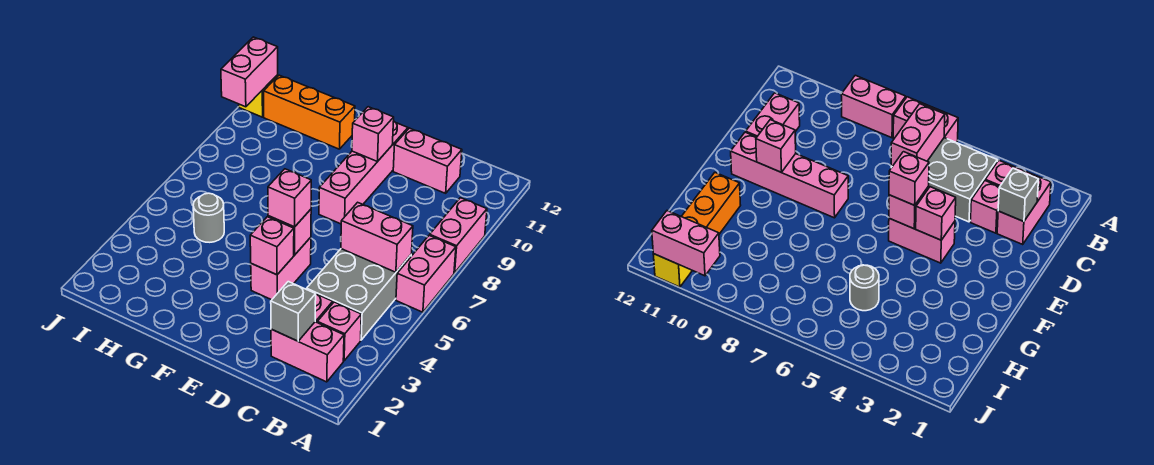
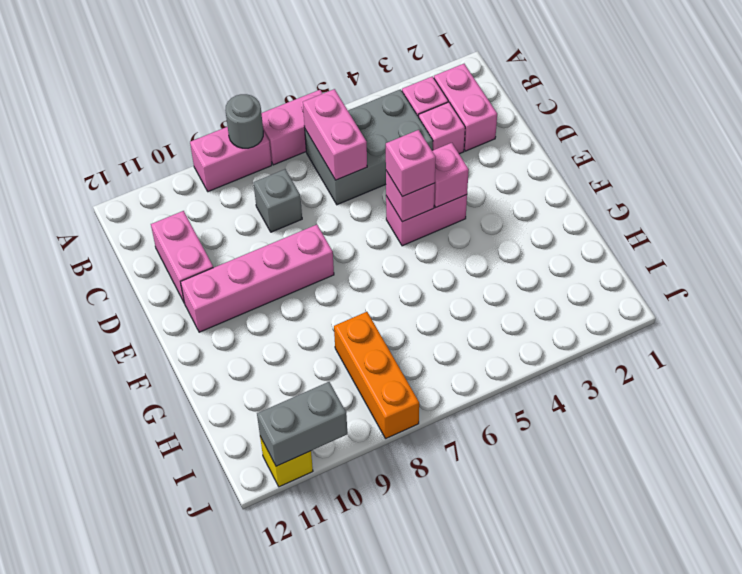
grey brick C2 level 2 -> grey brick C8 level 1
pink brick E10 level 2 -> none
orange brick G11:I11 level 1 -> orange brick H8:J8 level 1
grey round brick H5 level 1 -> grey round brick A8 level 2
pink brick J10:J11 level 2 -> grey brick J10:J11 level 2

